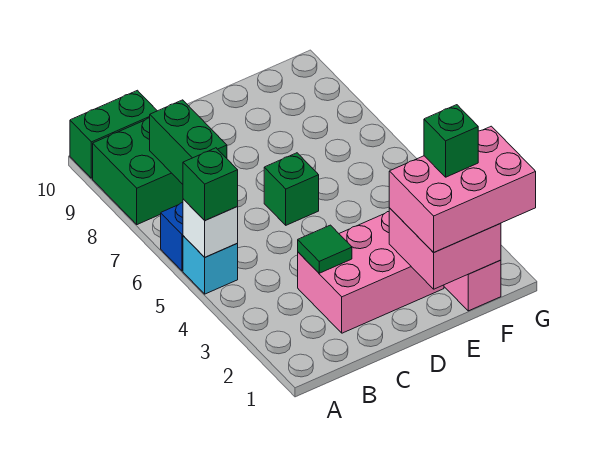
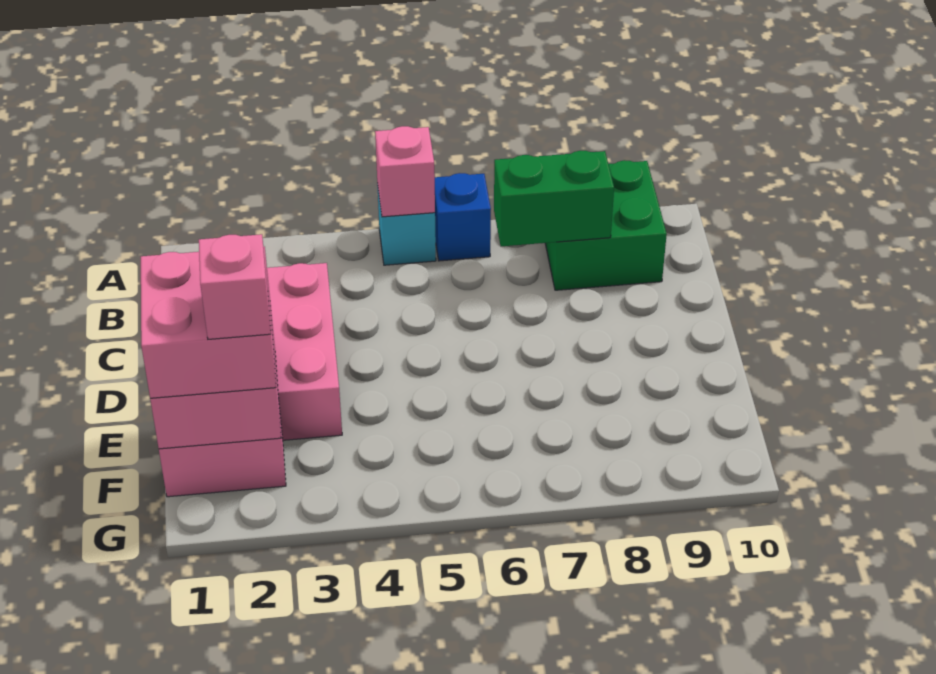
white brick A5 level 2 -> pink brick A5 level 2
green brick A5 level 3 -> none
green brick A10:B10 level 1 -> none
green tile C3 level 2 -> none
green brick D6 level 1 -> none
pink brick E1:G2 level 3 -> pink brick E1:F2 level 3
green brick F2 level 4 -> pink brick F2 level 4

